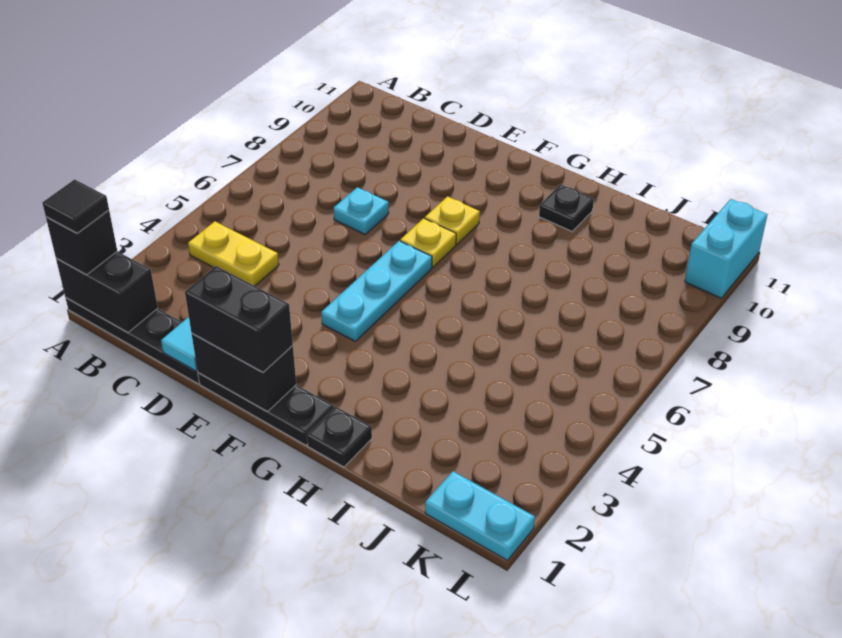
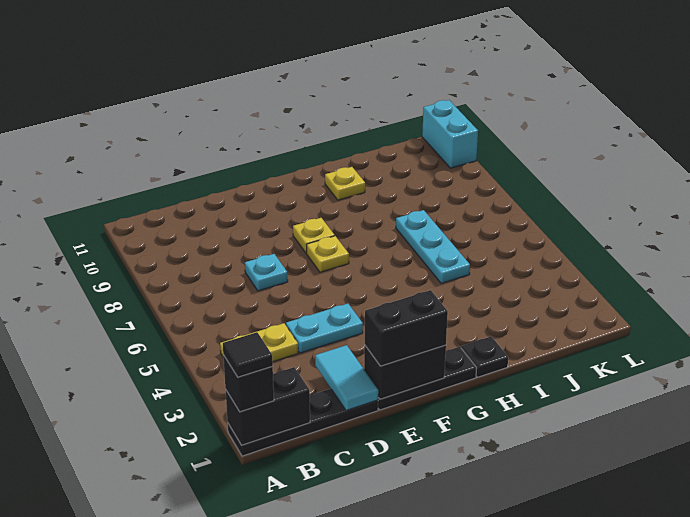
cyan plate F4:F6 level 1 -> cyan plate I5:I7 level 1
black plate H10 level 1 -> yellow plate H10 level 1
cyan plate K1:L1 level 1 -> cyan plate D4:E4 level 1

